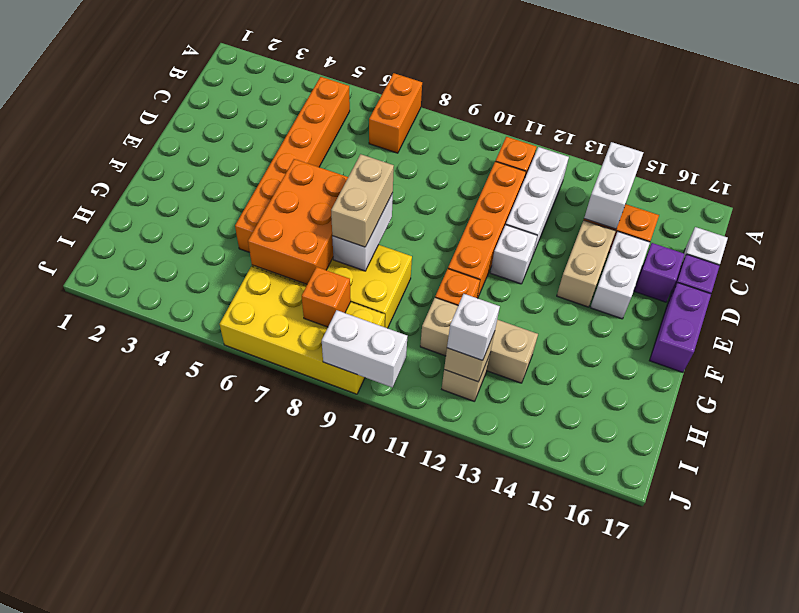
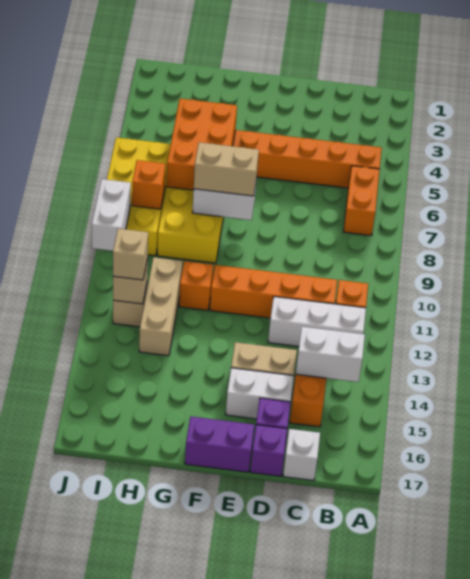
orange brick A7:B7 level 1 -> orange brick B6:B7 level 1
white brick E12 level 1 -> none
orange brick F6:H7 level 2 -> orange brick G5:H7 level 2
white brick I12 level 3 -> tan brick I12 level 3

